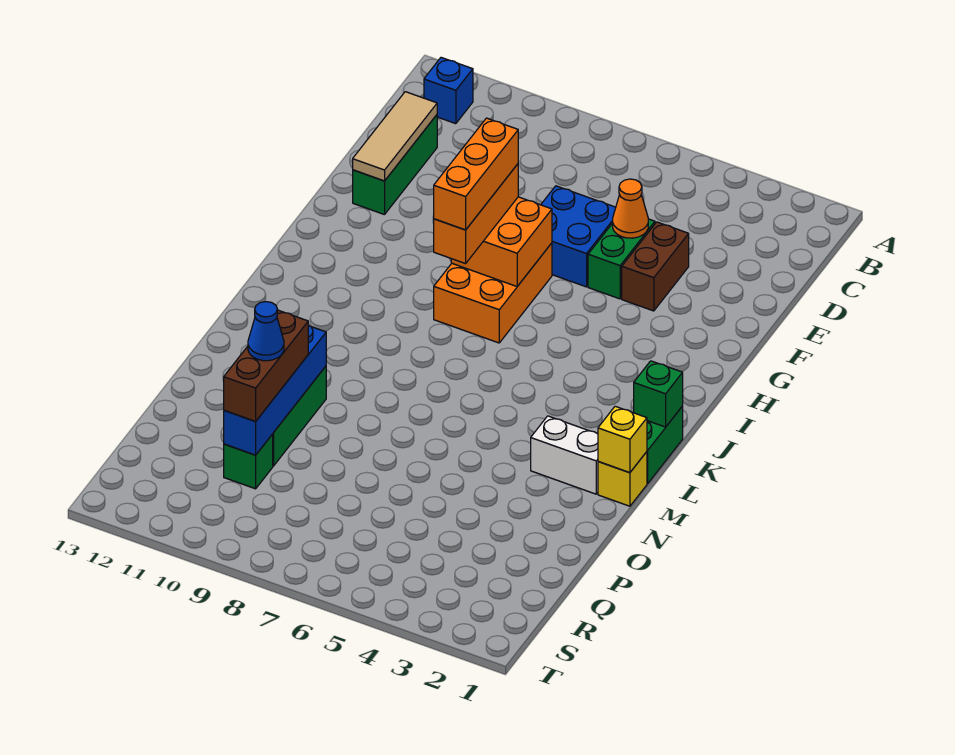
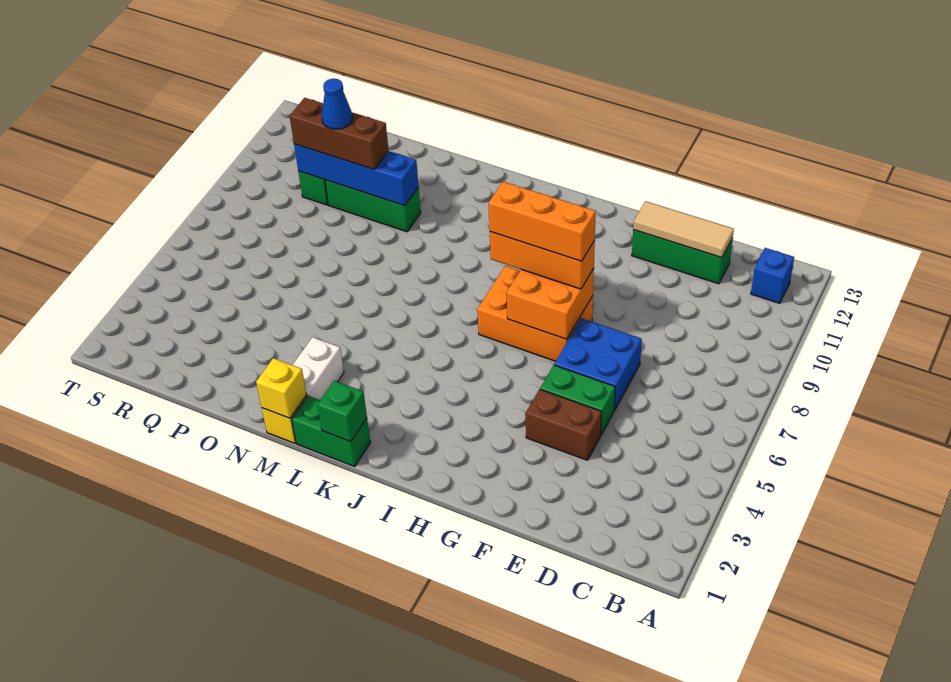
orange cone E5 level 2 -> none

